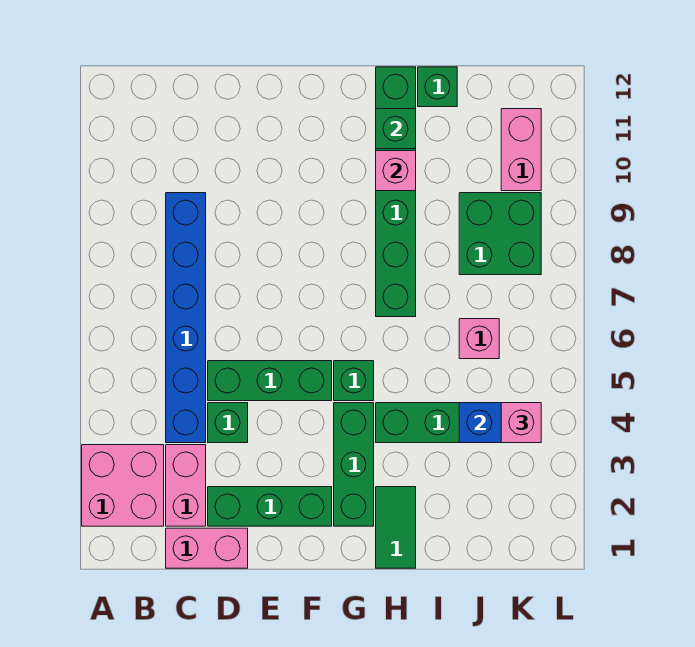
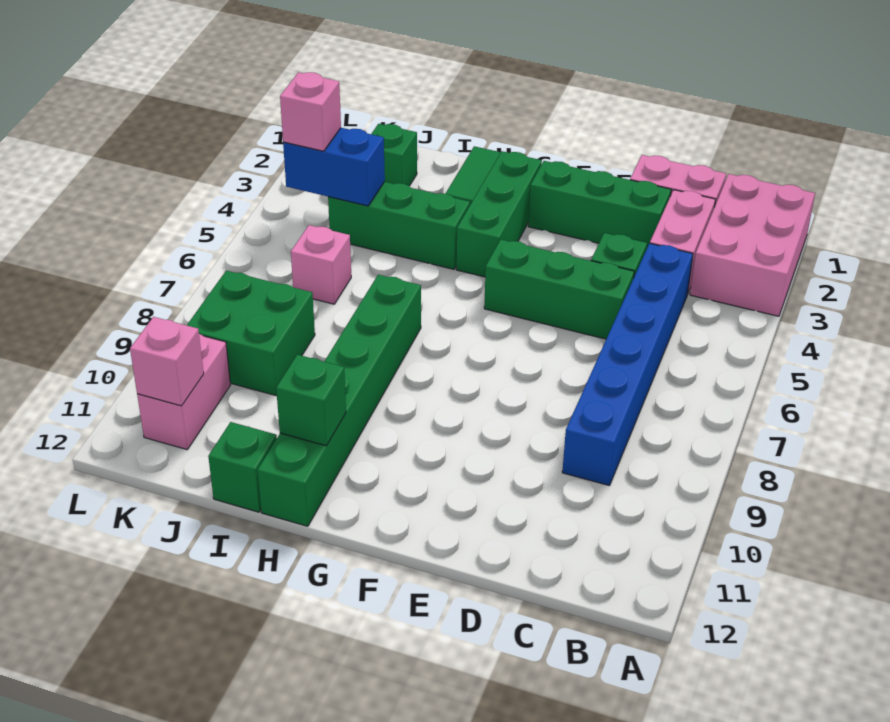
pink brick A2:B3 level 1 -> pink brick A1:B3 level 1
green brick G5 level 1 -> green brick J2 level 1
pink brick H10 level 2 -> pink brick K11 level 2

